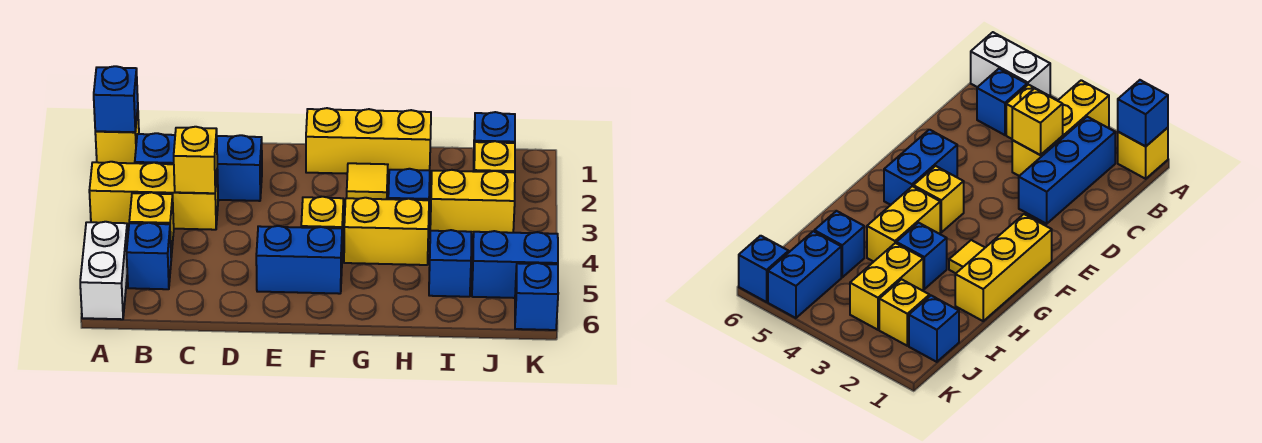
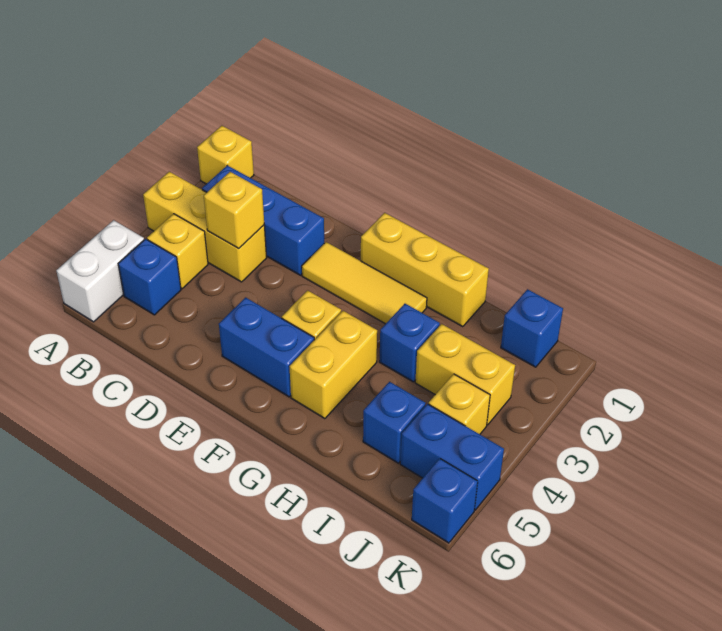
blue brick A1 level 2 -> none
yellow tile G2 level 1 -> yellow tile E2:G2 level 1
yellow brick G4:H4 level 1 -> yellow brick G4:G5 level 1
yellow brick J2 level 1 -> yellow brick J4 level 1

